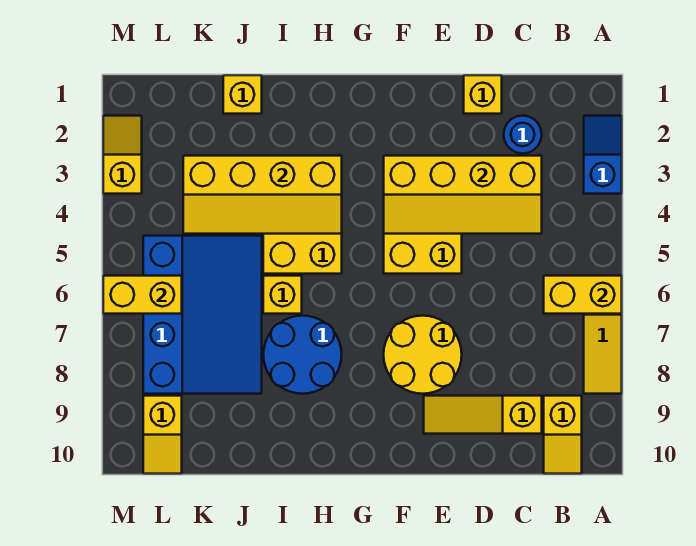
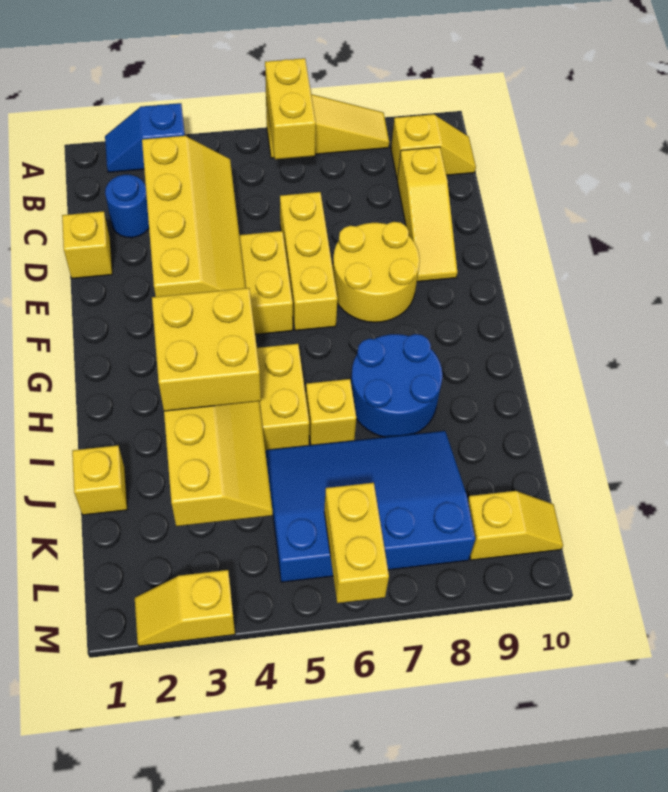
none -> yellow brick D6:F6 level 1
none -> yellow brick H3:I4 level 3

